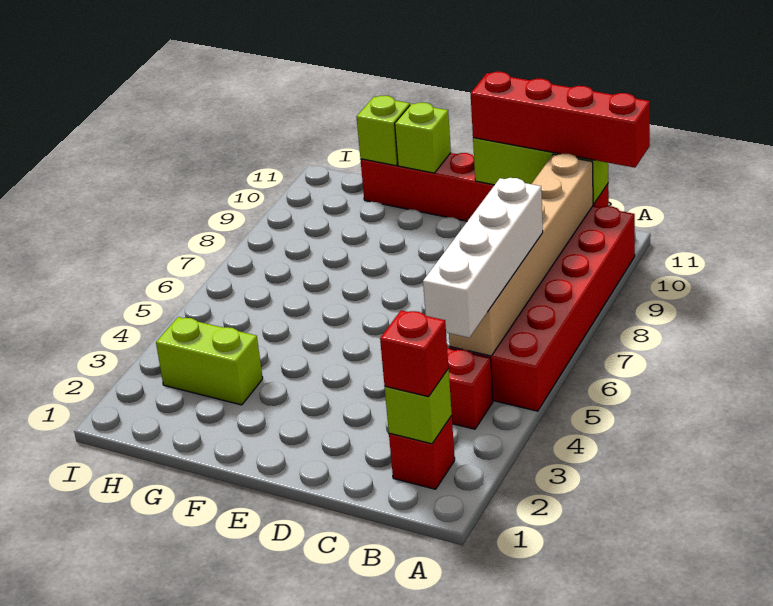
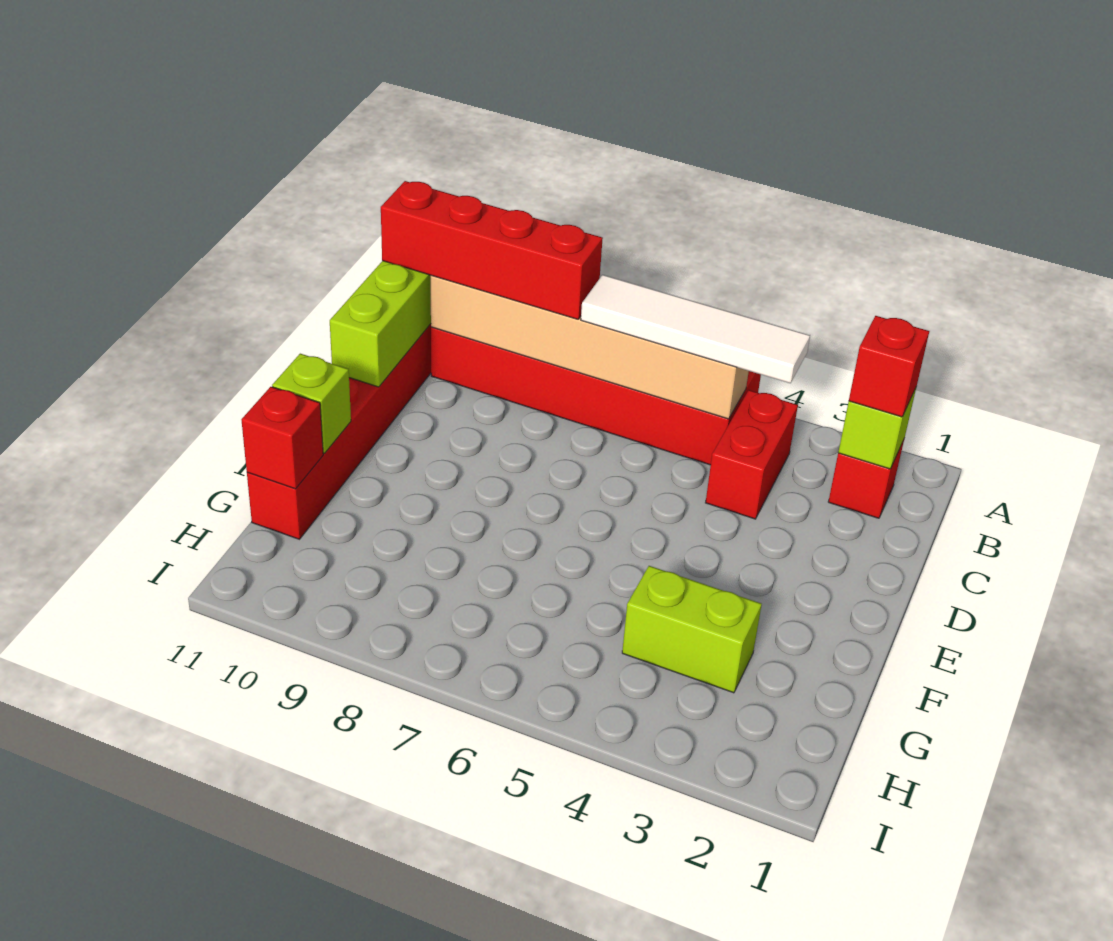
red brick A11:D11 level 3 -> red brick B8:B11 level 3
white brick B4:B7 level 3 -> white tile B4:B7 level 3
lime brick G3:H3 level 1 -> lime brick G3:G4 level 1
lime brick G11 level 2 -> red brick G11 level 2

